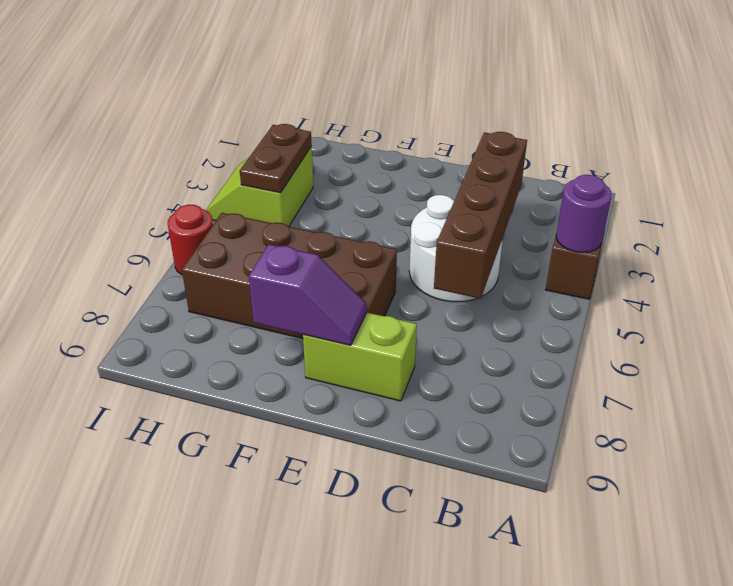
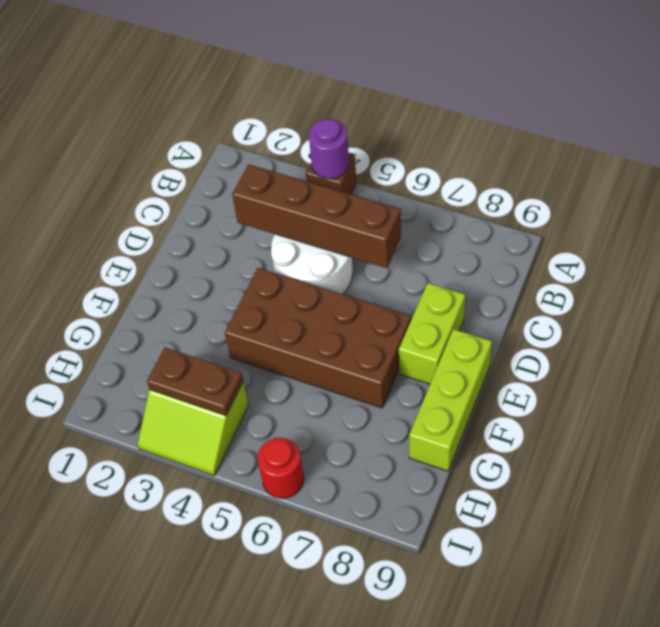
brown brick E6:H7 level 1 -> brown brick E4:F7 level 1
purple slope E8:F8 level 2 top F -> none
none -> lime brick E9:G9 level 1

